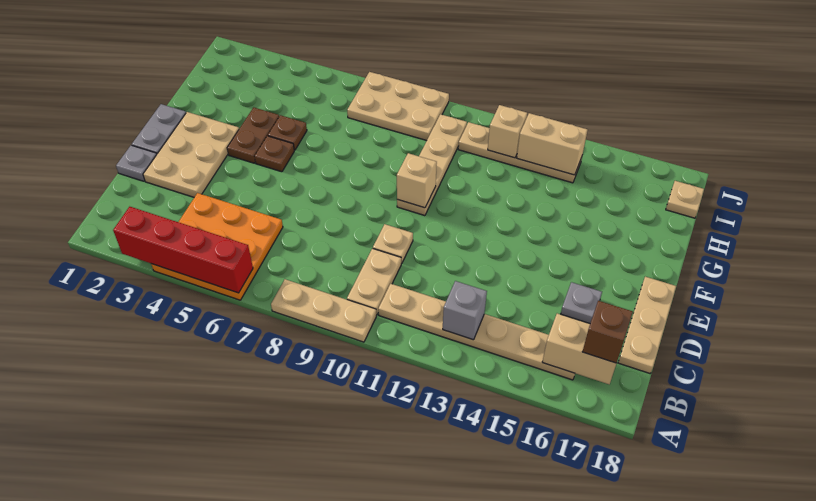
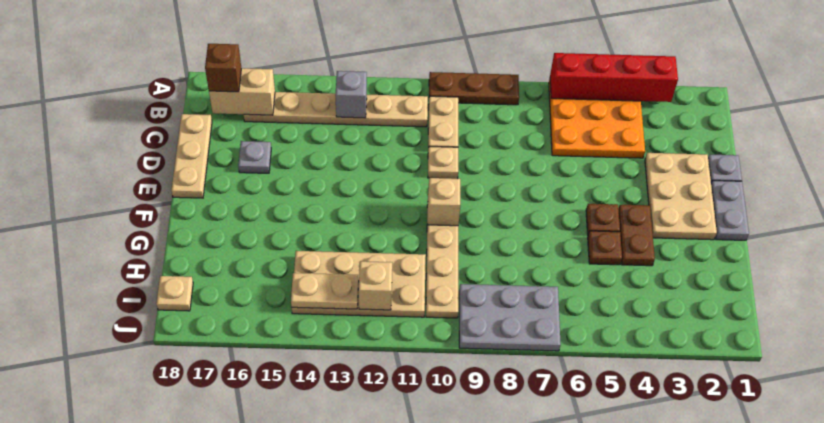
tan plate A8:A10 level 1 -> brown plate A8:A10 level 1
tan plate I7:J9 level 1 -> grey plate I7:J9 level 1
tan plate I11:I14 level 1 -> tan plate H11:I14 level 1
tan brick I13:I14 level 2 -> tan plate I13:I14 level 2

